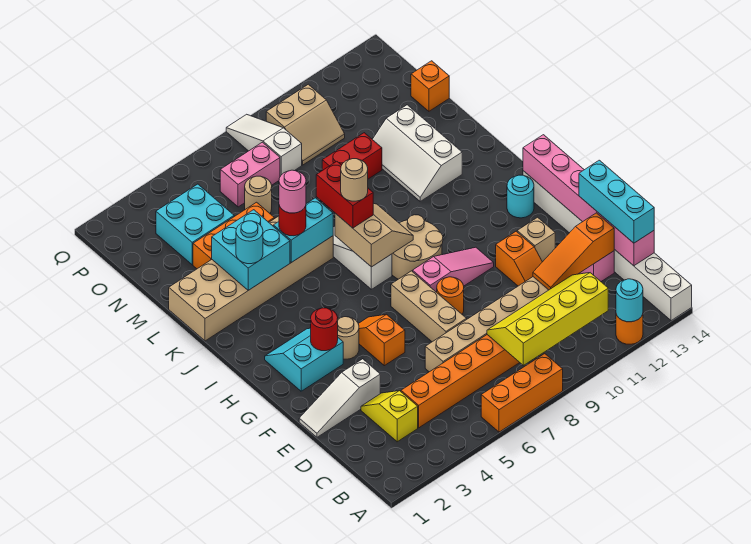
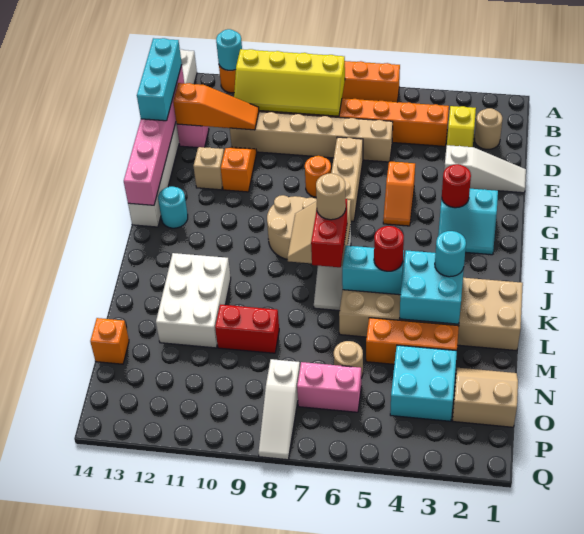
tan round brick G4 level 1 -> tan round brick C2 level 1
pink slope G8:G10 level 1 top 8 -> none
pink round brick K5 level 4 -> none
white slope K11:M12 level 1 top 12 -> white brick K11:M12 level 1
tan slope O9:P10 level 1 top P -> tan slope N1:O2 level 1 top O

